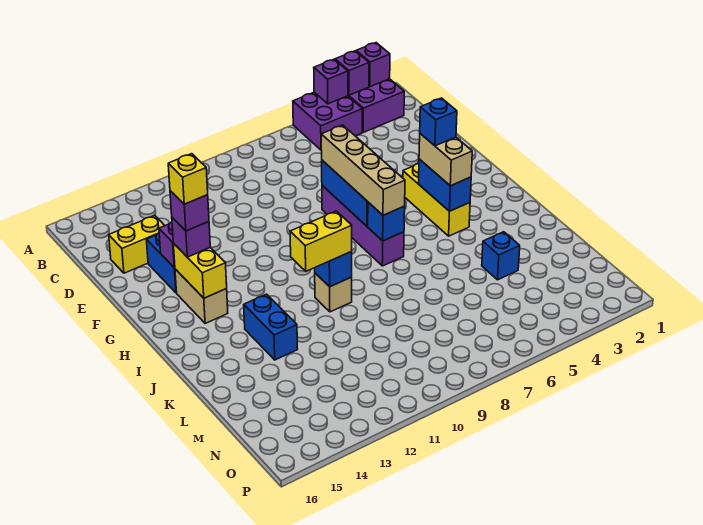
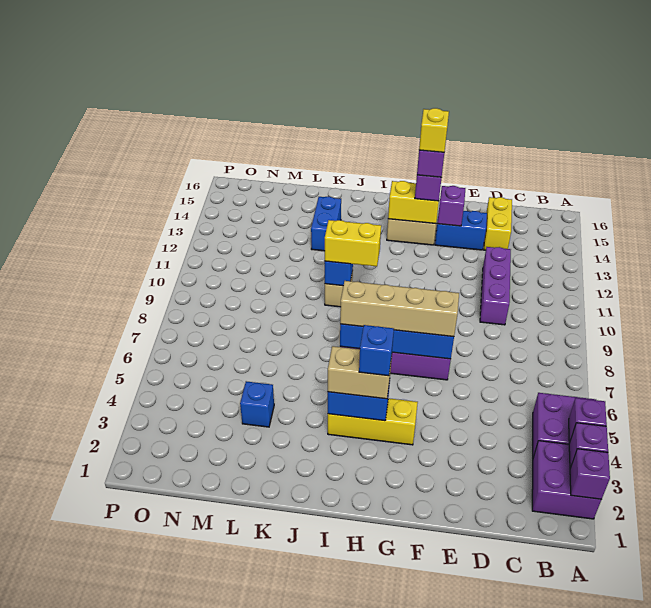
none -> purple brick D10:D12 level 1
yellow brick J10:J11 level 3 -> yellow brick I10:J10 level 3
blue brick J13:K13 level 1 -> blue brick K13:K14 level 1

